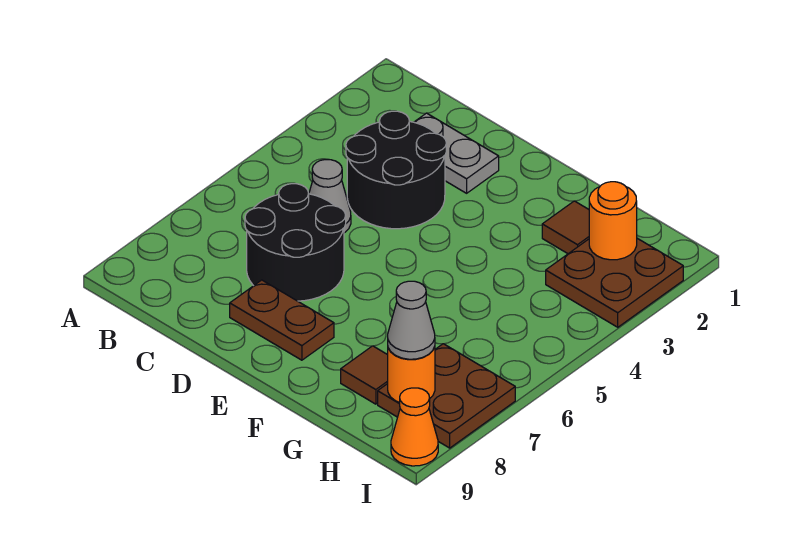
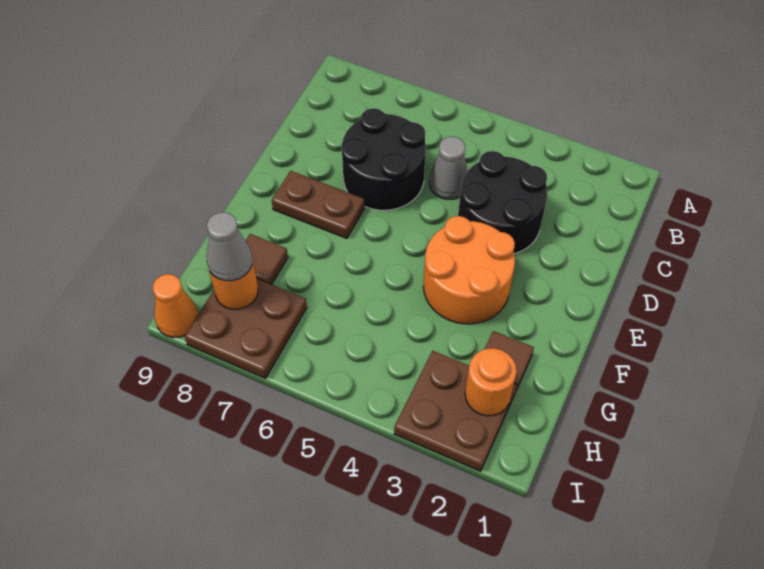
grey plate C2:D2 level 1 -> none
brown plate D8:E8 level 1 -> brown plate E7:E8 level 1
none -> orange round brick E3:F4 level 1

